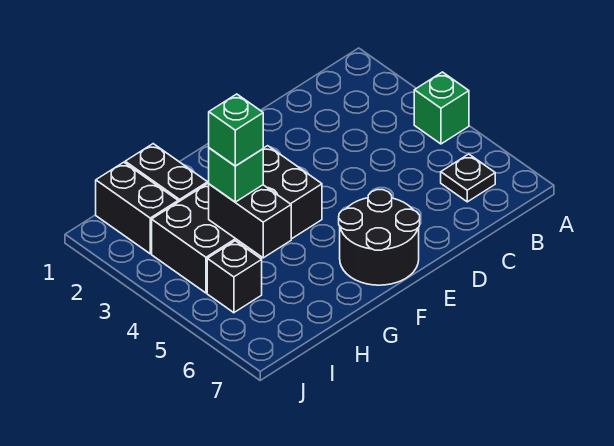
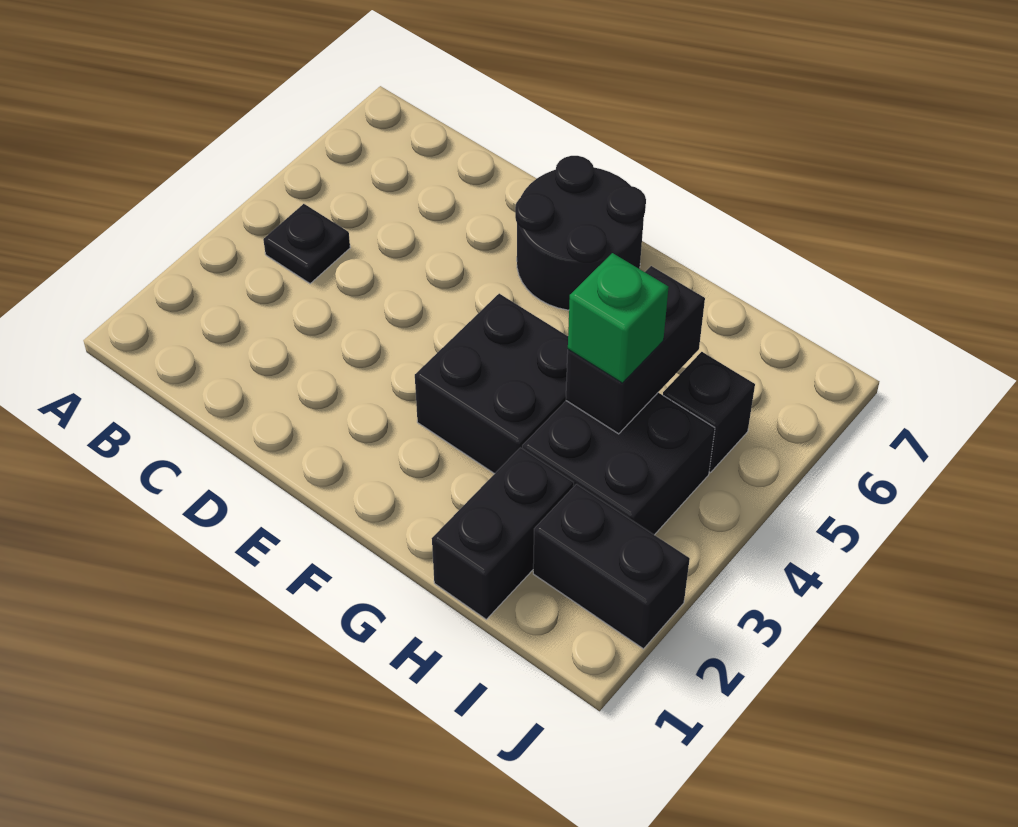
green brick A4 level 1 -> none
black plate B6 level 1 -> black plate B4 level 1
green brick H4 level 4 -> none
black brick I1:I2 level 1 -> black brick I2:J2 level 1

